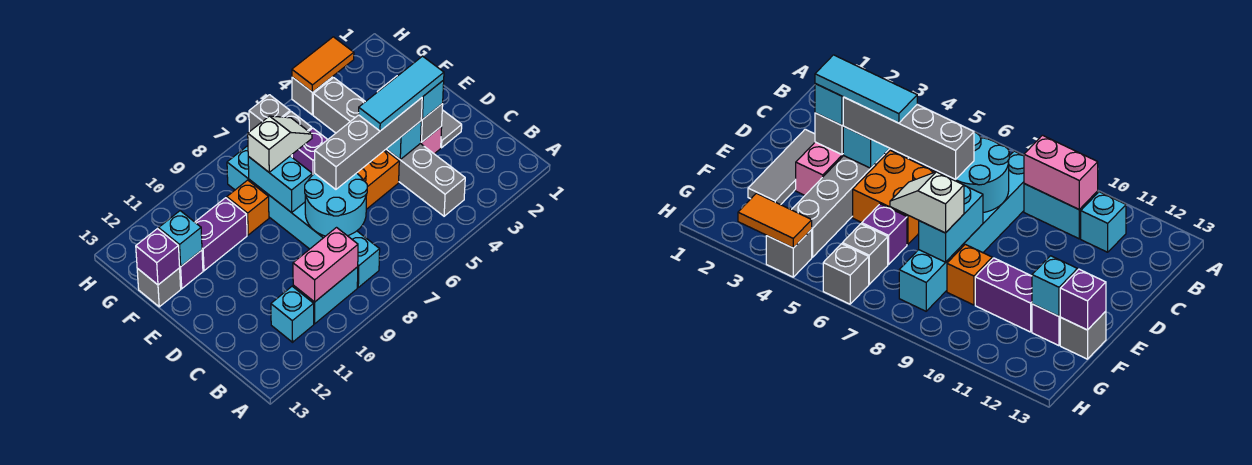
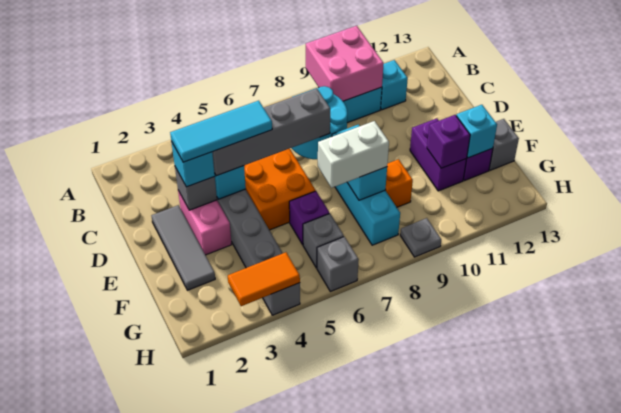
pink brick B9:B10 level 2 -> pink brick A9:B10 level 2
white slope F7:F8 level 3 top 8 -> white brick F7:F8 level 3
purple brick F10:F11 level 1 -> purple brick E11:F11 level 1
purple brick F13 level 2 -> purple brick F11 level 2
none -> grey plate H9 level 1

